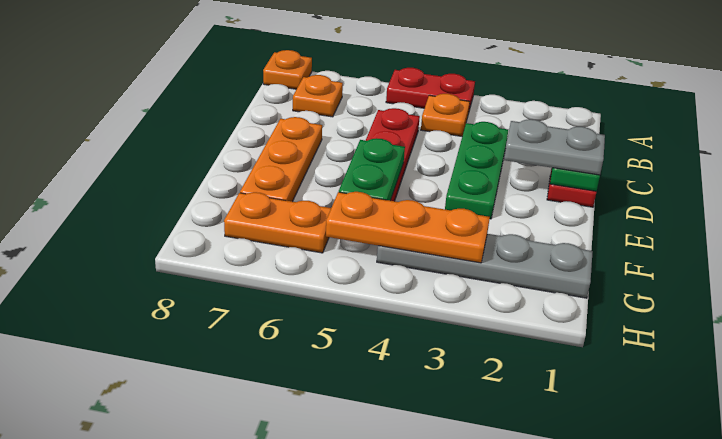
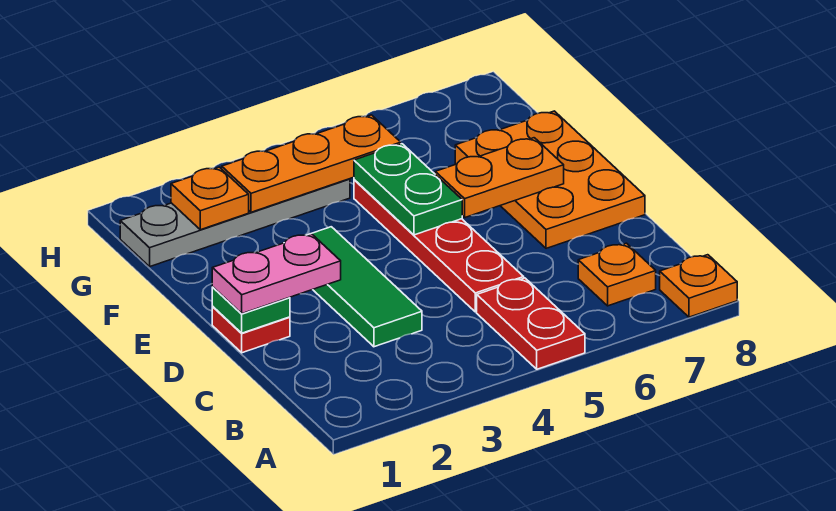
red plate A4:A5 level 1 -> red plate A5:B5 level 1
orange plate B4 level 1 -> orange plate G2 level 2
green plate C3:E3 level 1 -> green tile C3:E3 level 1
grey plate D1:D2 level 3 -> pink plate D1:D2 level 3
orange plate D7:F7 level 1 -> orange plate D7:F8 level 1
orange plate G6:G7 level 1 -> orange plate E6:E7 level 2

